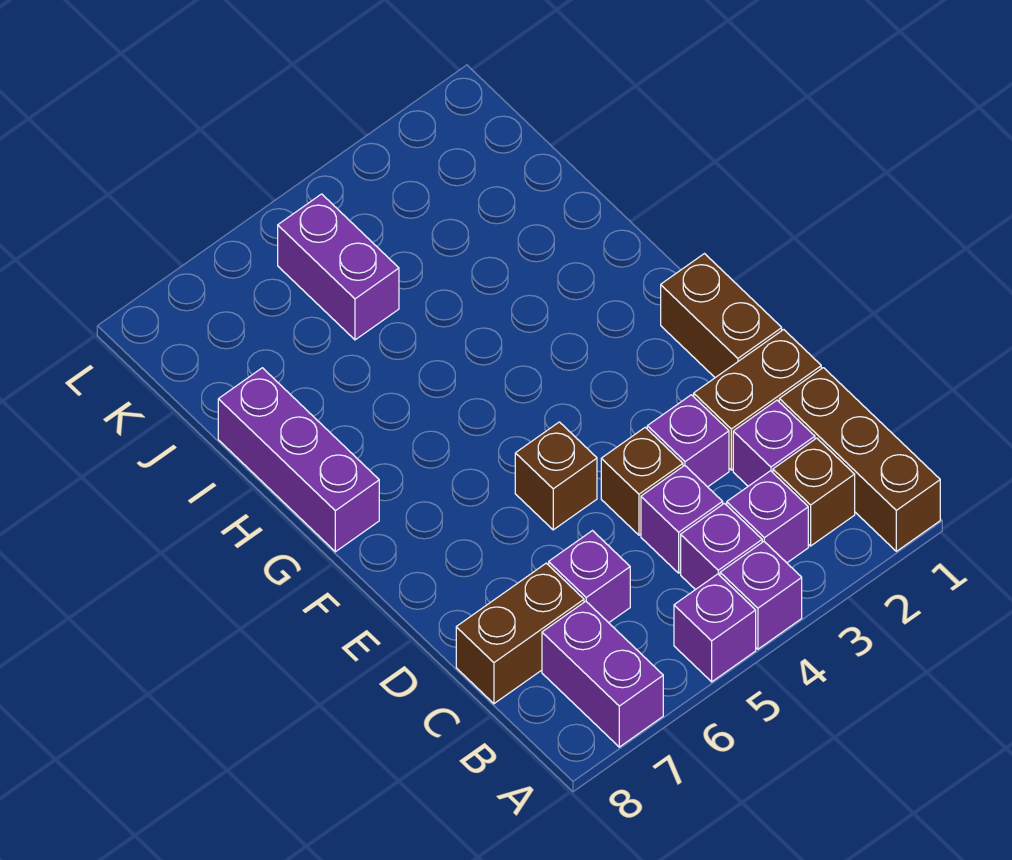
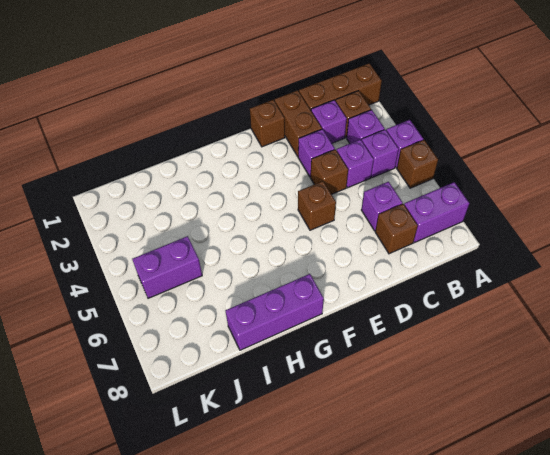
purple brick A5 level 1 -> brown brick A5 level 1
brown brick C7:C8 level 1 -> brown brick C7 level 1
brown brick E1:F1 level 1 -> brown brick E1 level 1

